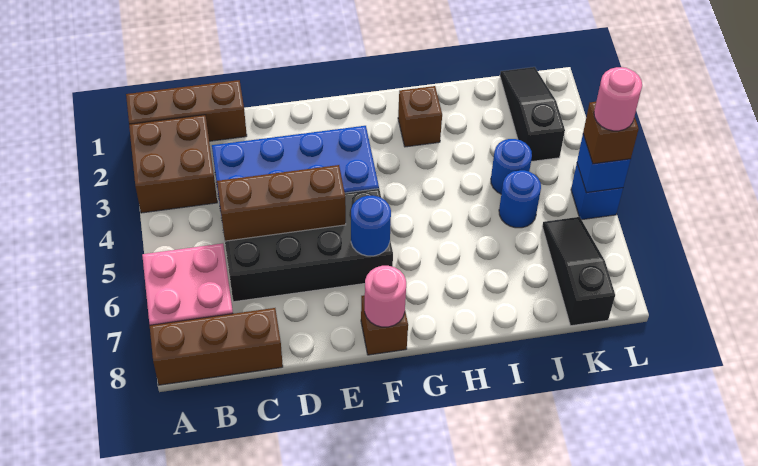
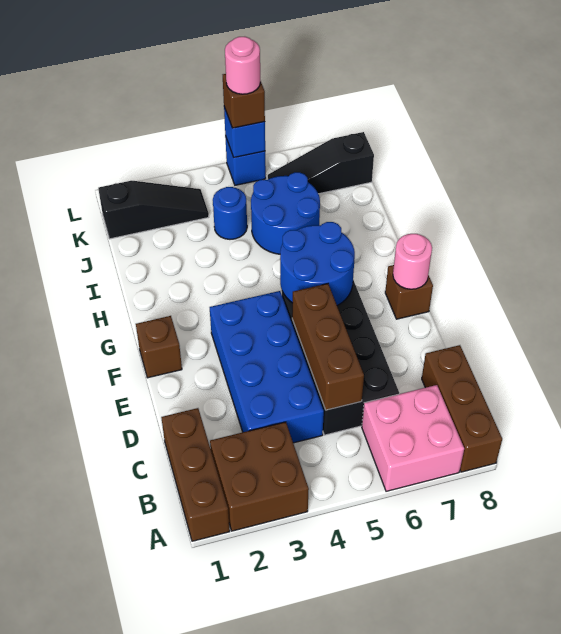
blue round brick F6 level 2 -> blue round brick F5:G6 level 2
brown brick H2 level 1 -> brown brick F1 level 1
blue round brick J5 level 1 -> blue round brick I5:J6 level 1
black slope K1:K3 level 1 top 3 -> black slope K1:K3 level 1 top 1

